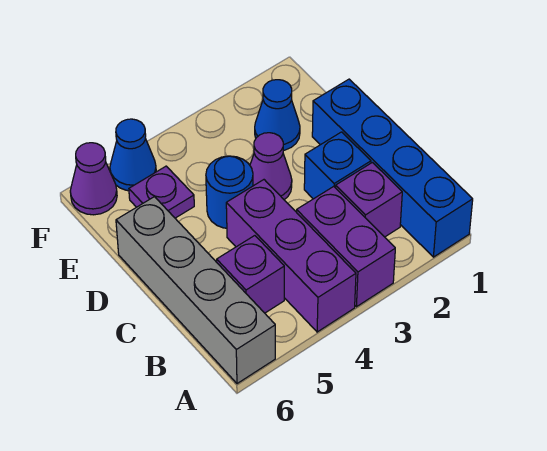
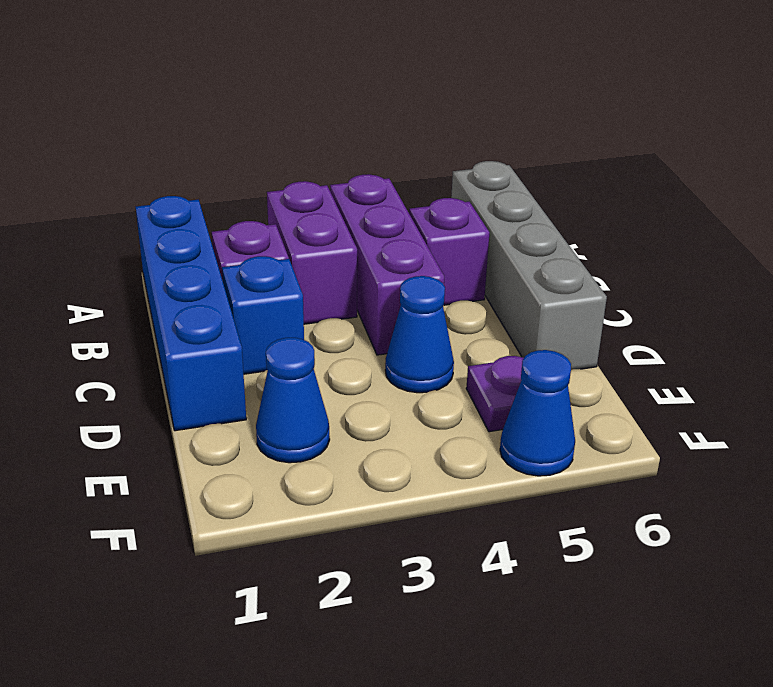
purple cone D3 level 1 -> none
blue round brick D4 level 1 -> blue cone D4 level 1
purple cone F6 level 1 -> none

